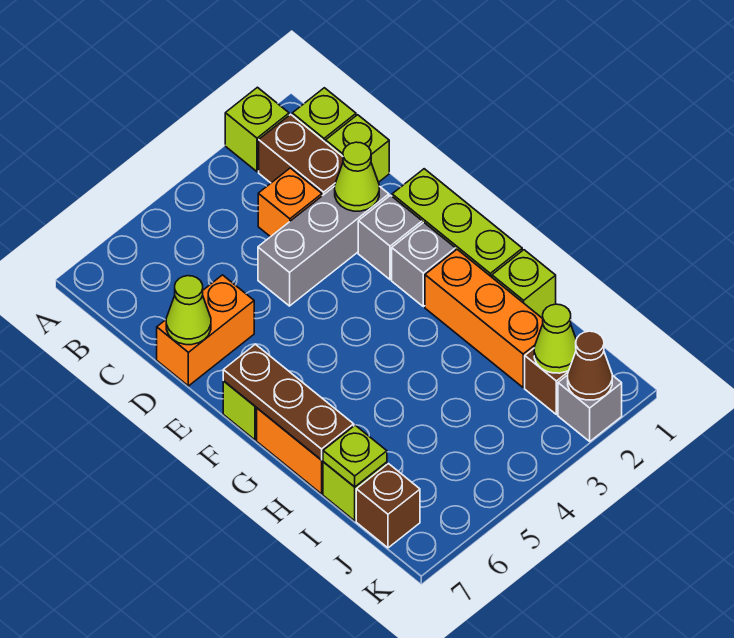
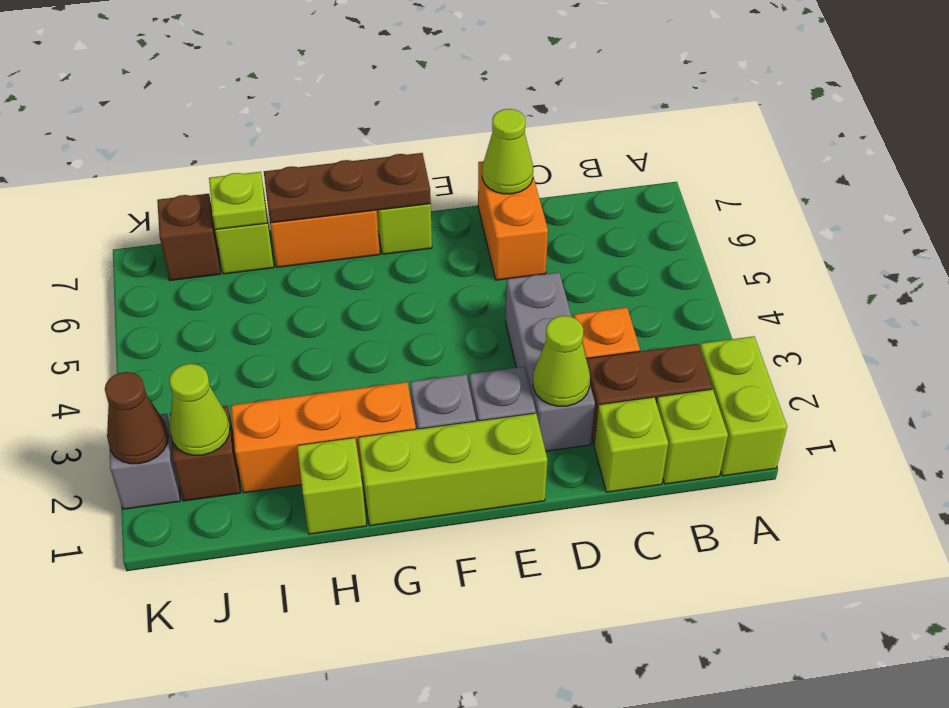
lime brick A2 level 1 -> lime brick A1:A2 level 1

